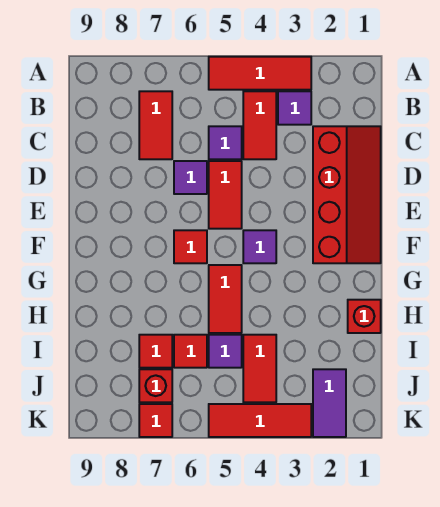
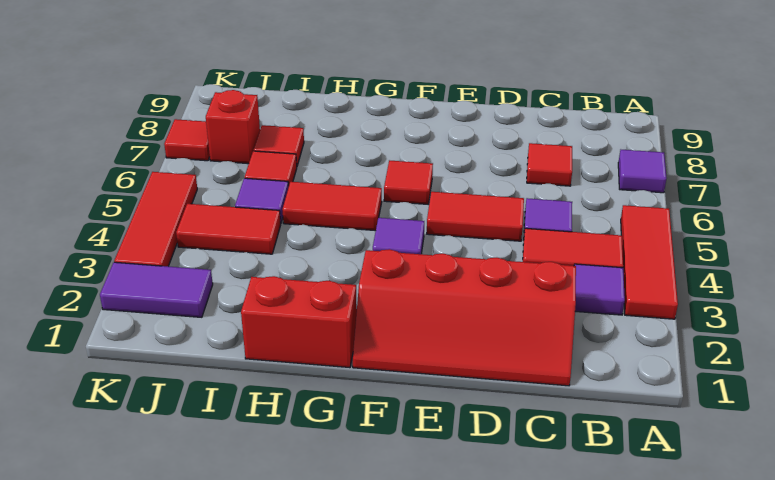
red tile B7:C7 level 1 -> red tile C7 level 1
purple tile D6 level 1 -> purple tile A7 level 1
red brick H1 level 1 -> red brick G1:H1 level 1

